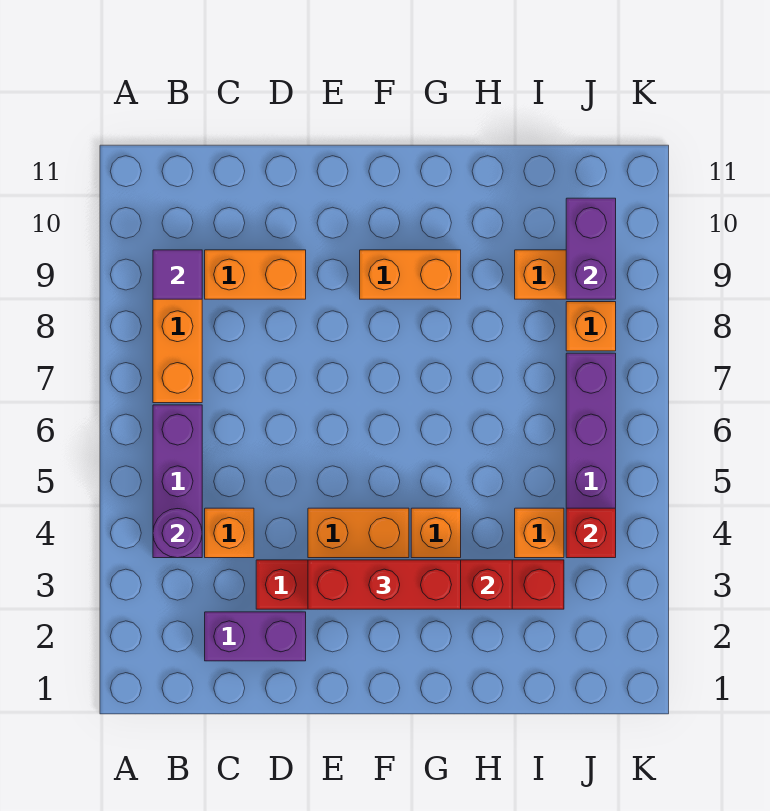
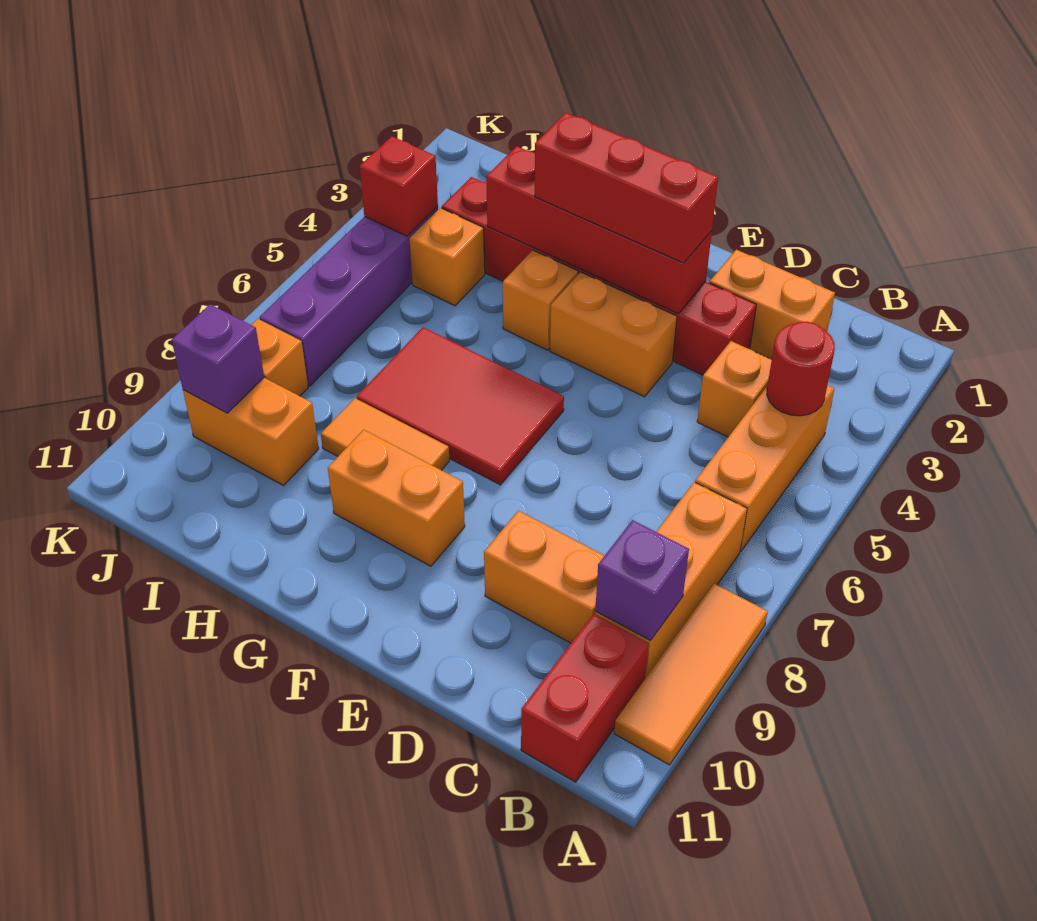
none -> orange tile A8:A10 level 1
purple brick B4:B6 level 1 -> orange brick B4:B6 level 1
purple round brick B4 level 2 -> red round brick B4 level 2
purple tile B9 level 2 -> purple brick B9 level 2
none -> red brick B10:B11 level 1
purple brick C2:D2 level 1 -> orange brick C2:D2 level 1
none -> red tile F6:H7 level 1
none -> orange tile G8:H8 level 1
purple brick J9:J10 level 2 -> purple brick J9 level 2

